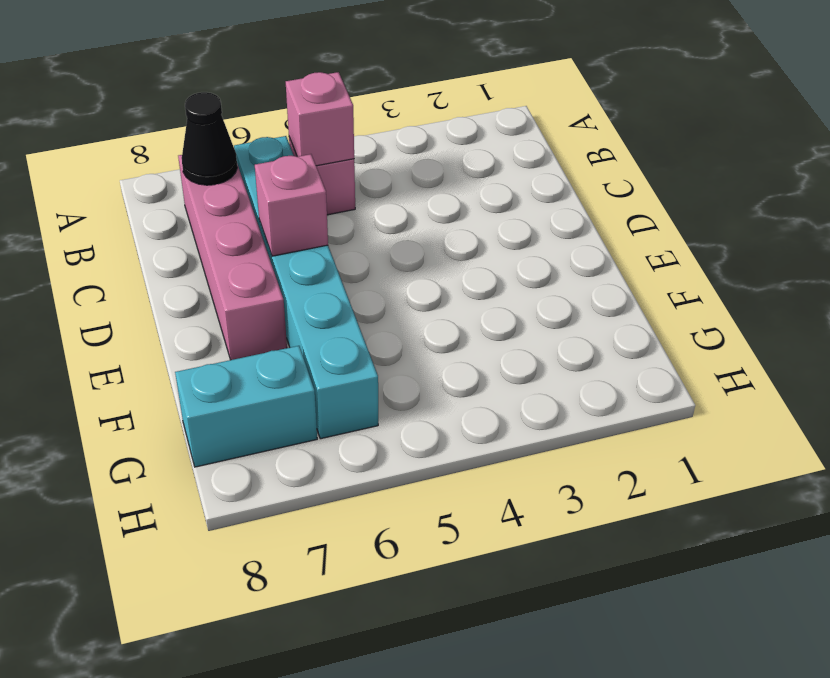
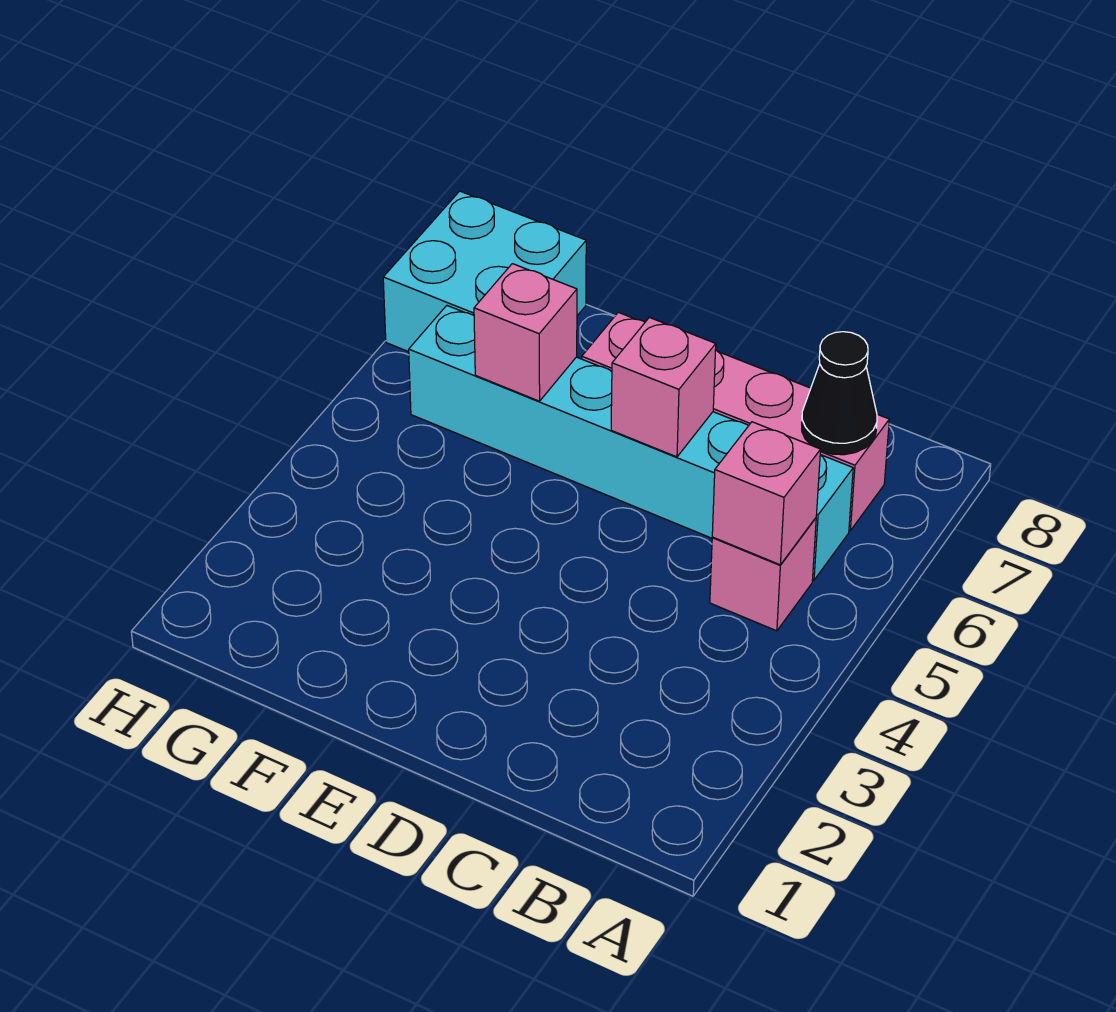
none -> pink brick F6 level 2
cyan brick G7:G8 level 1 -> cyan brick G7:H8 level 1

